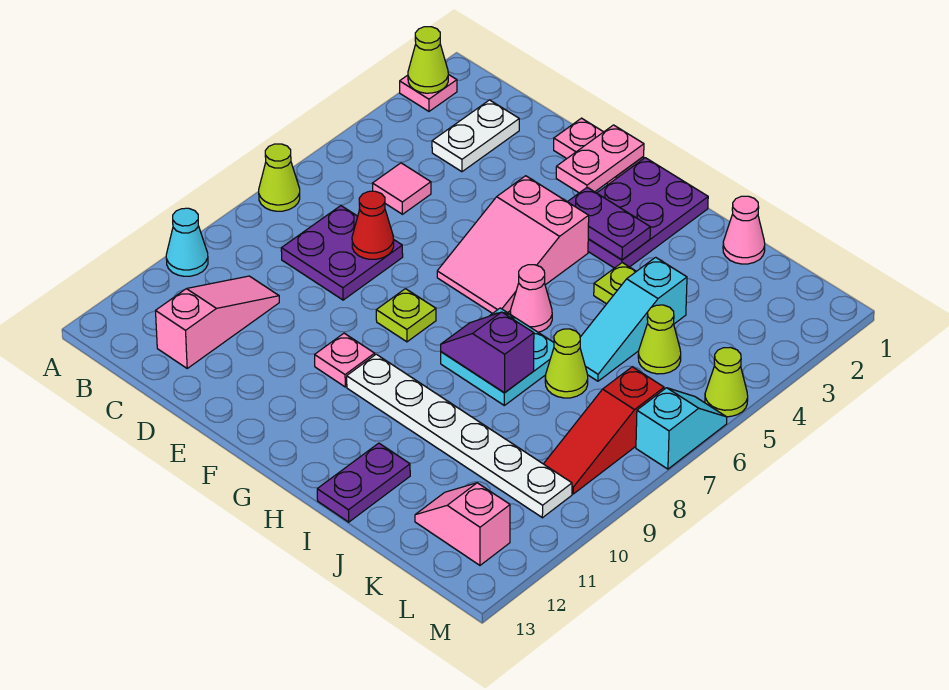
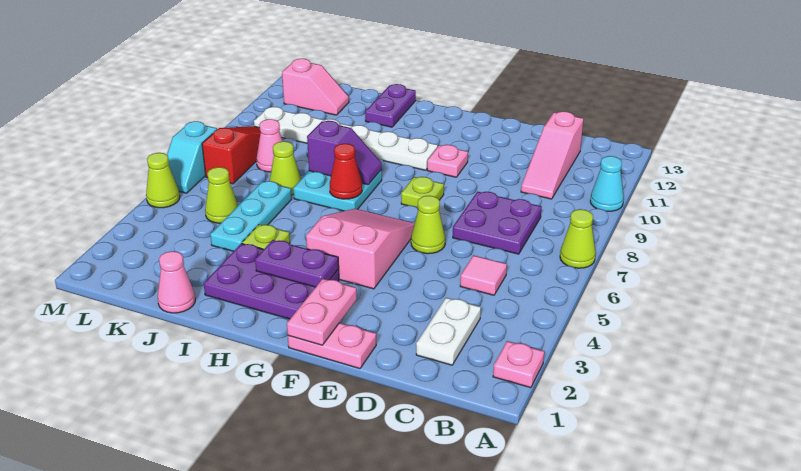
lime cone A2 level 2 -> lime cone E6 level 1
red cone D7 level 2 -> red cone H7 level 2
purple plate G1:H3 level 1 -> purple plate G2:I3 level 1
pink cone H6 level 1 -> pink cone K8 level 1
cyan slope J4:J6 level 1 top 4 -> cyan plate J4:J6 level 1

